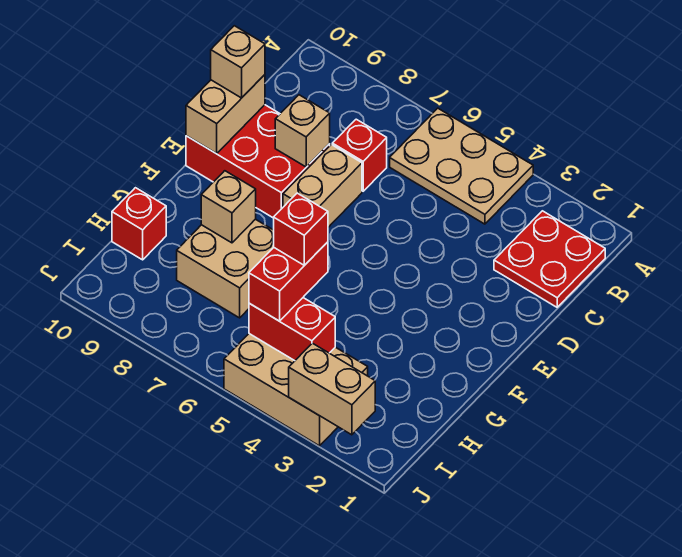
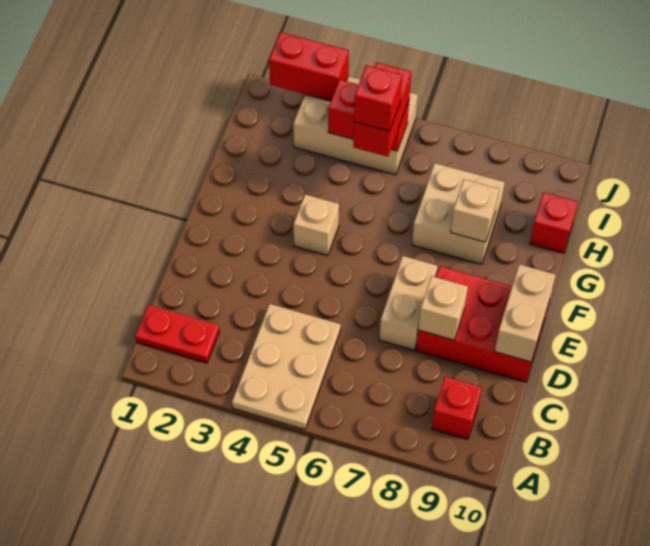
tan plate A4:B6 level 1 -> tan plate A4:C5 level 1
red plate B1:C2 level 1 -> red plate B1:B2 level 1
red brick C7 level 1 -> red brick B9 level 1
tan brick D10 level 3 -> tan brick F4 level 1
tan brick J2:J3 level 2 -> red brick J2:J3 level 2

